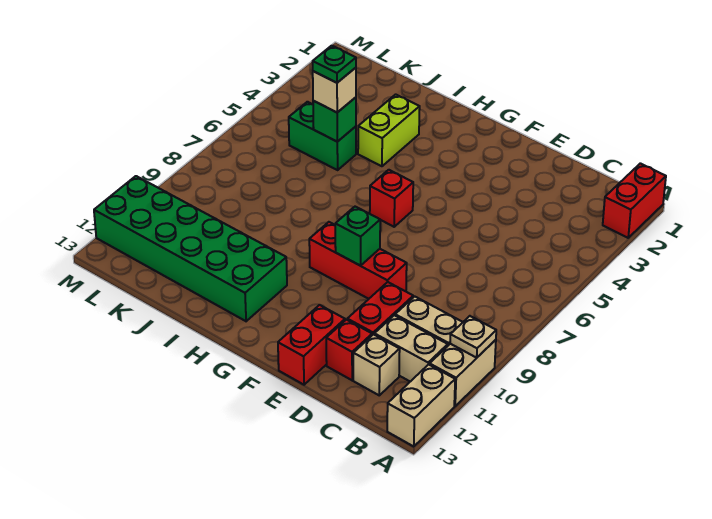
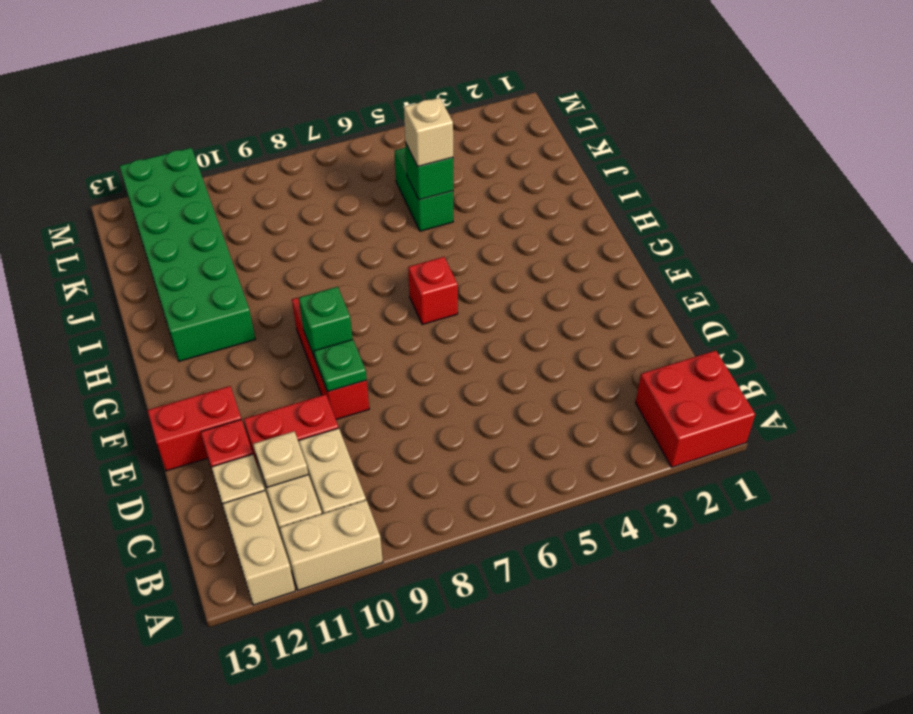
red brick A1:A2 level 1 -> red brick A1:B2 level 1
tan plate A10 level 2 -> tan plate C11 level 2
tan brick A12:A13 level 1 -> tan brick A12:B12 level 1
lime brick I3:I4 level 1 -> none
green plate J5 level 4 -> green plate E9 level 2

